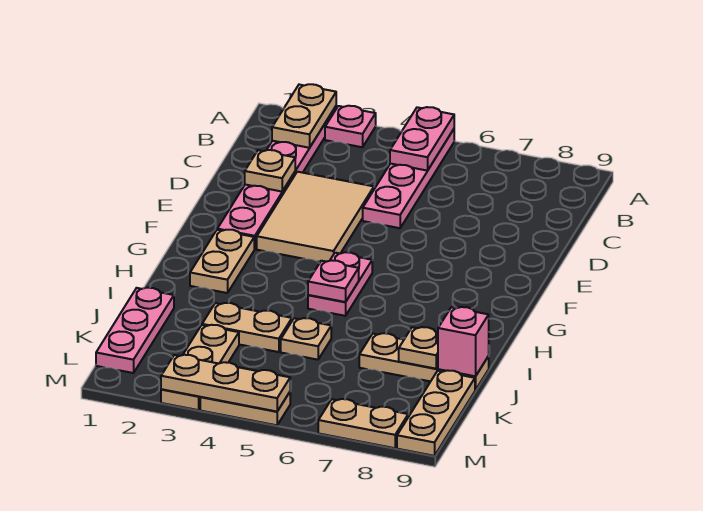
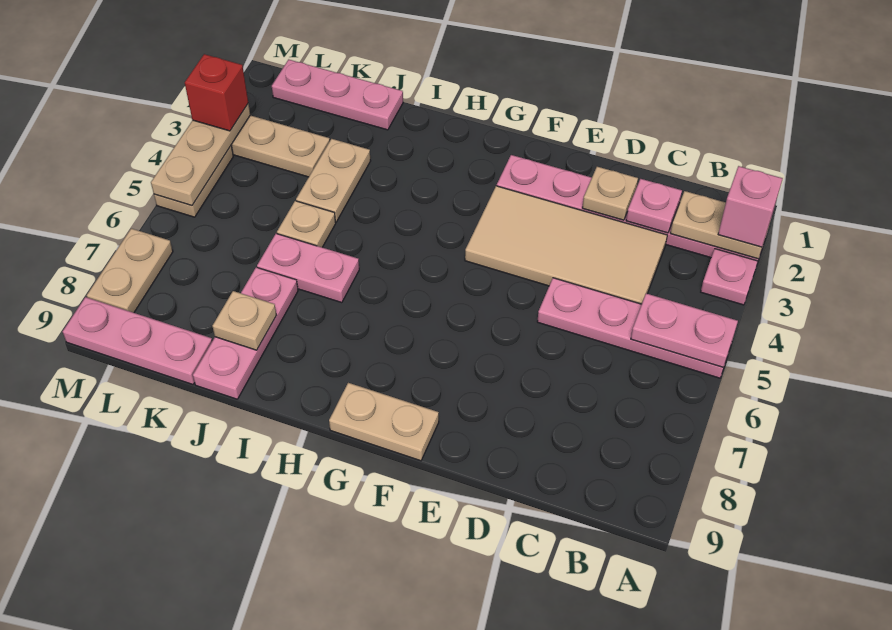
tan tile D3:F4 level 1 -> tan tile C3:F4 level 1
tan plate G2:H2 level 1 -> tan plate F9:G9 level 1
pink plate G5:H5 level 1 -> pink plate I6:J6 level 1
pink plate H5 level 2 -> pink plate C2 level 2
tan plate J7:J9 level 1 -> pink plate J7:J9 level 1
pink brick J9 level 2 -> pink brick A2 level 3
tan plate K9:M9 level 1 -> pink plate K9:M9 level 1
none -> red brick M3 level 3

